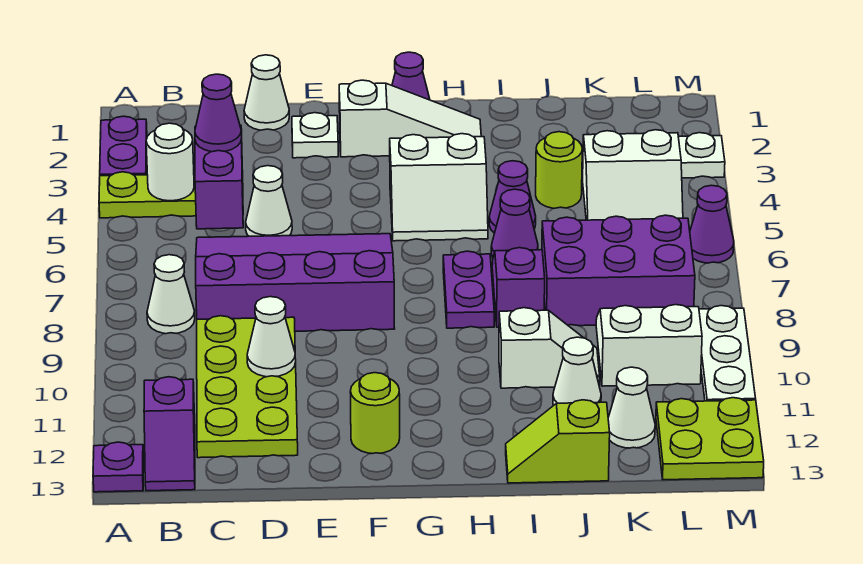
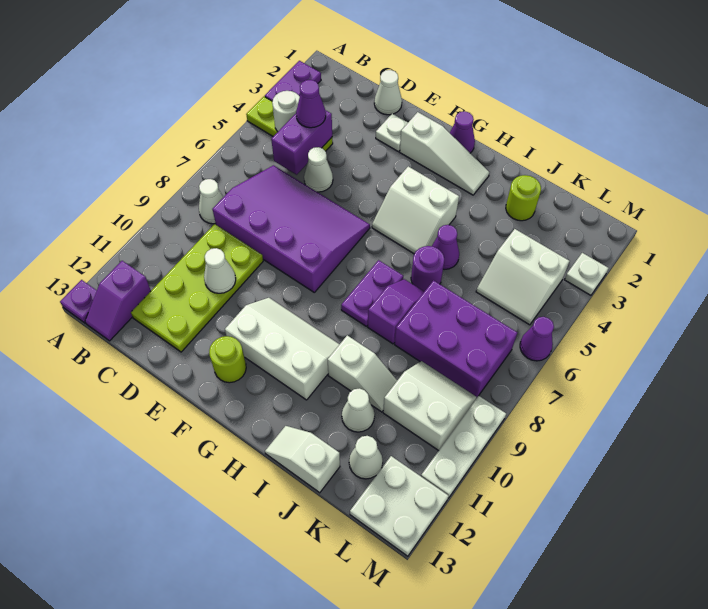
none -> white slope F10:H11 level 1 top 11
purple cone I6 level 1 -> purple round brick I6 level 1
lime slope I13:J13 level 1 top J -> white slope I13:J13 level 1 top J
lime round brick J4 level 1 -> lime round brick J2 level 1
lime plate L12:M13 level 1 -> white plate L12:M13 level 1

